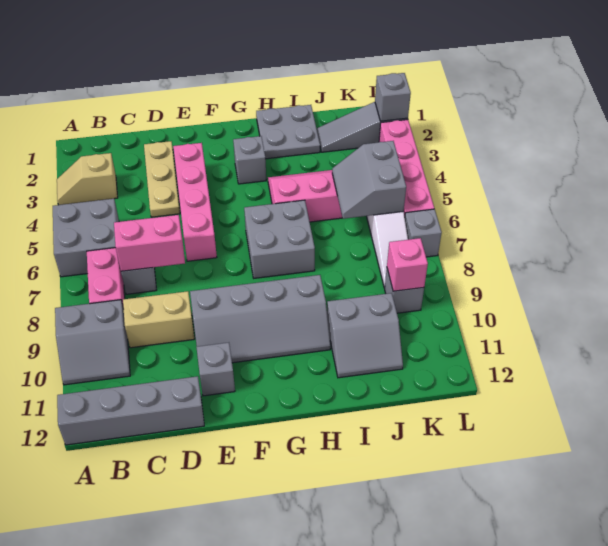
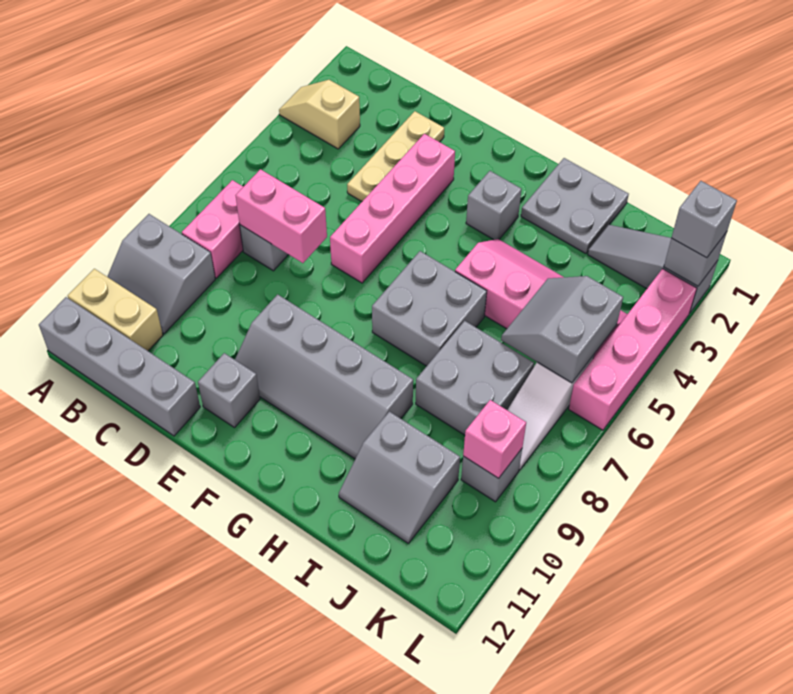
grey brick A5:B6 level 1 -> grey brick I7:J8 level 1
tan brick C9:D9 level 1 -> tan brick A11:B11 level 1
grey brick L7 level 1 -> grey brick L2 level 3

